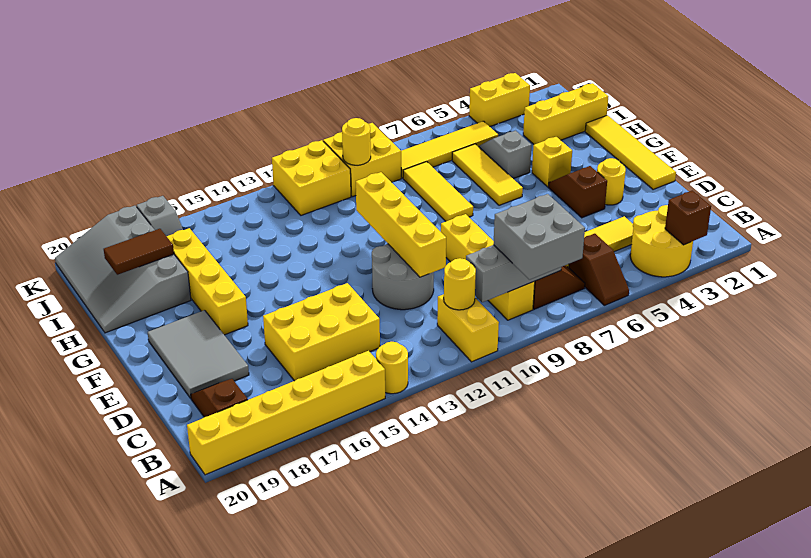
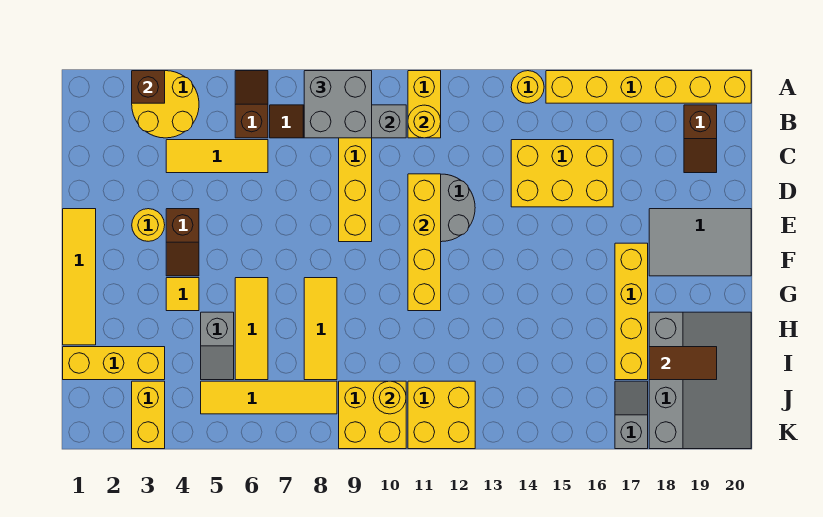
grey tile D18:F19 level 1 -> grey tile E18:F20 level 1
yellow brick G4 level 1 -> yellow tile G4 level 1
yellow brick K3:K4 level 1 -> yellow brick J3:K3 level 1

